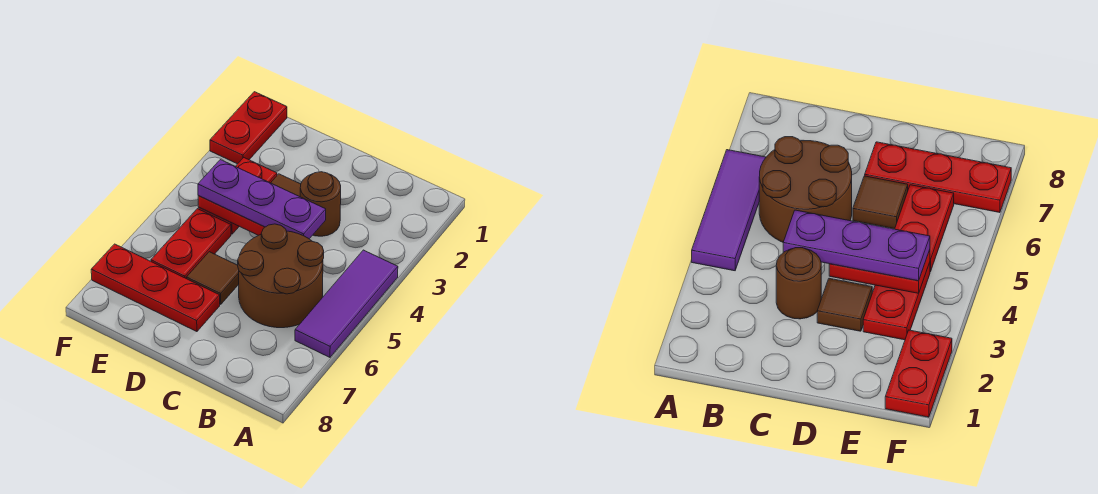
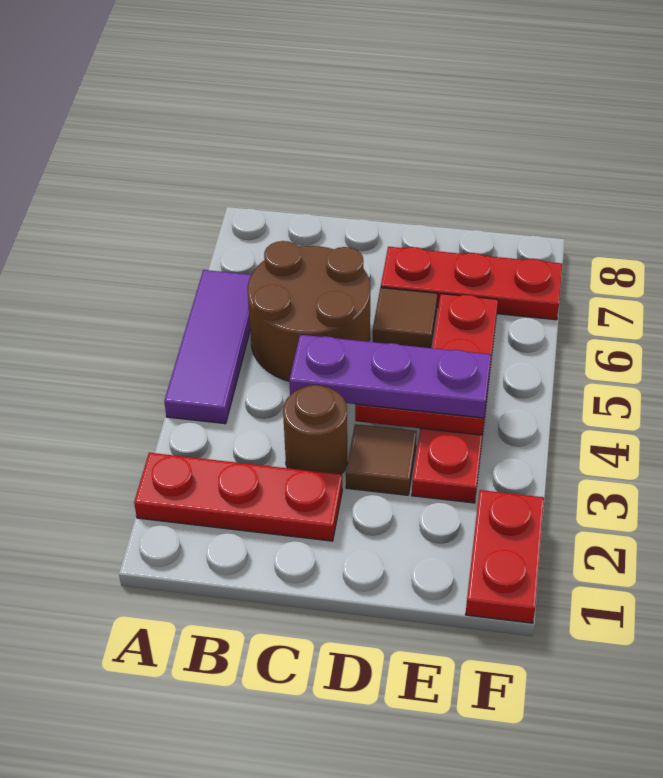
none -> red plate A2:C2 level 1

